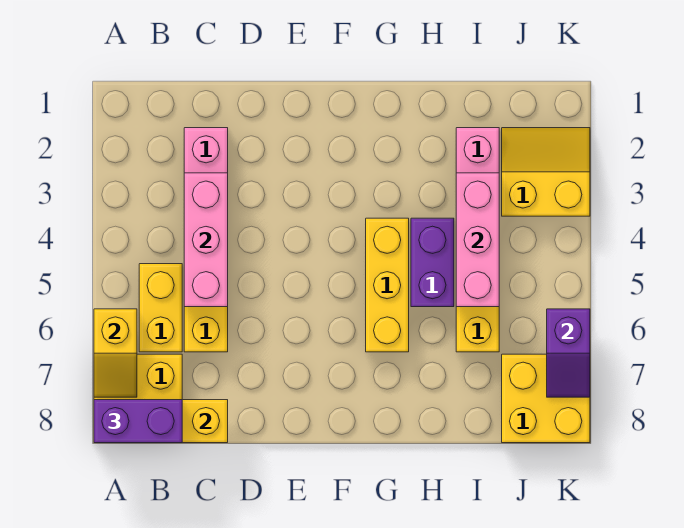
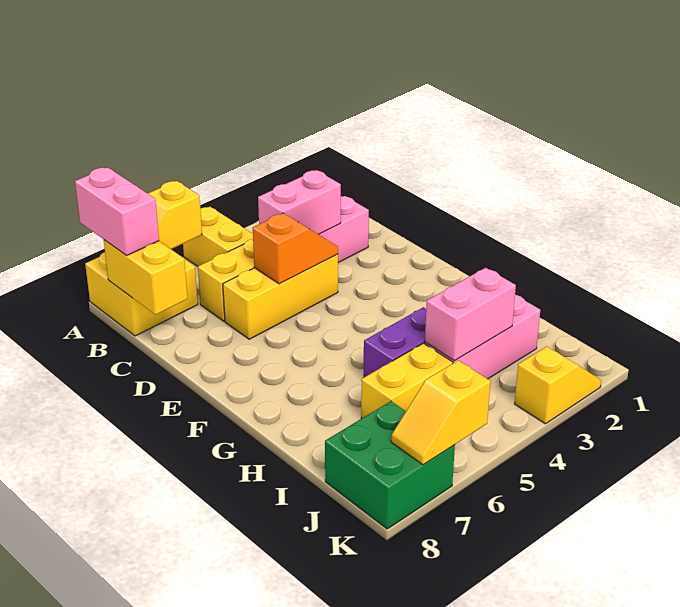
purple brick A8:B8 level 3 -> pink brick A8:B8 level 3
yellow brick B5:B6 level 1 -> yellow brick A5:B5 level 1
pink brick C3:C5 level 2 -> pink brick C3:C4 level 2
none -> orange slope D4:D5 level 2 top 5
yellow brick G4:G6 level 1 -> yellow brick D4:D6 level 1
pink brick I3:I5 level 2 -> pink brick I3:I4 level 2
yellow slope J2:K3 level 1 top 3 -> yellow slope K2:K3 level 1 top 3
yellow brick J7:K8 level 1 -> green brick J7:K8 level 1
purple slope K6:K7 level 2 top 6 -> yellow slope K6:K7 level 2 top 6

